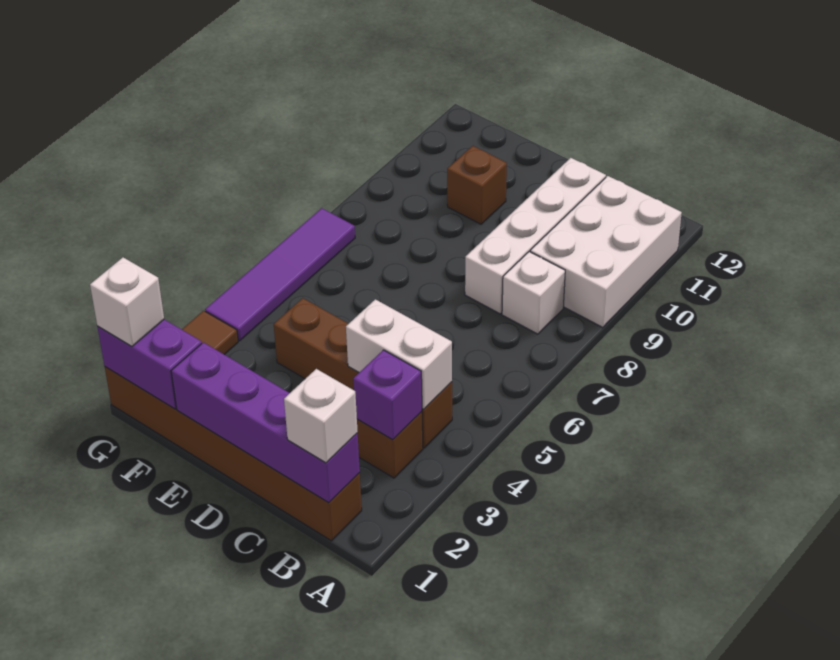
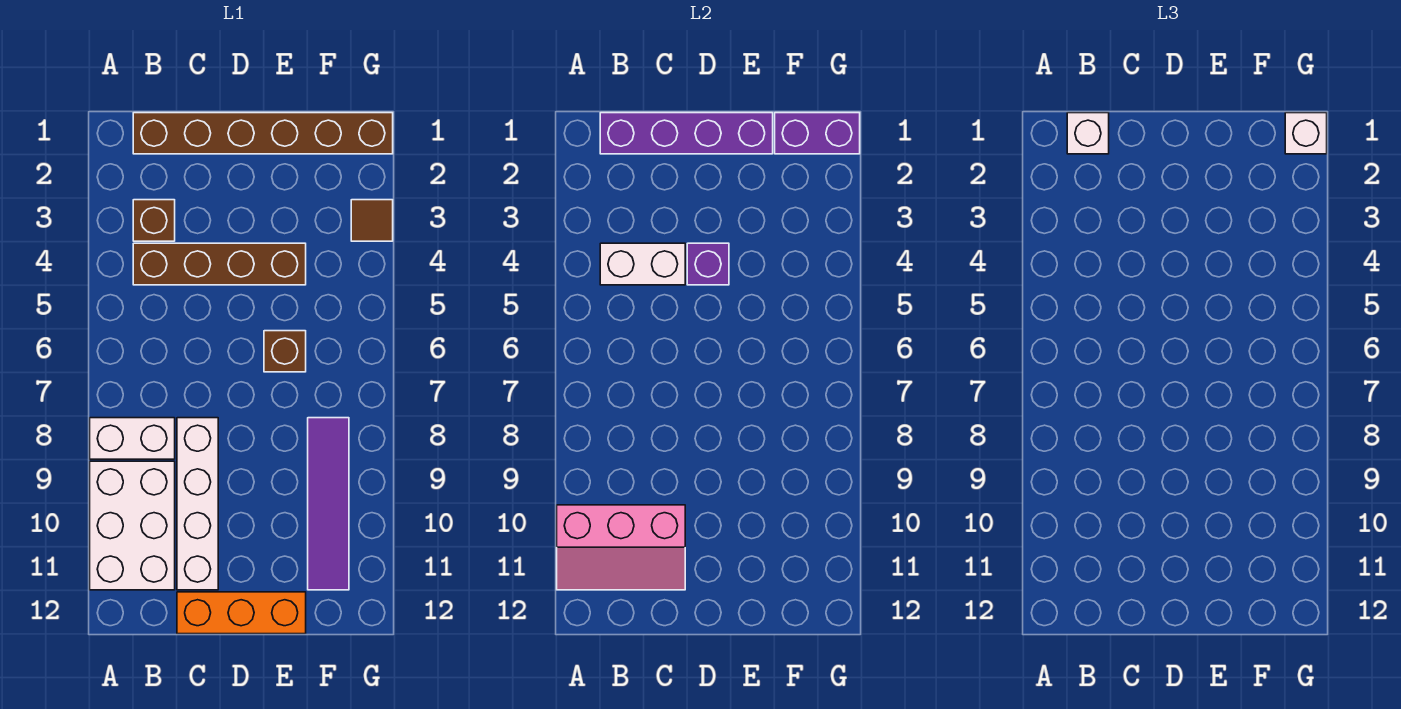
none -> pink slope A10:C11 level 2 top 10
purple brick B3 level 2 -> purple brick D4 level 2
white brick B8 level 1 -> white brick A8:B8 level 1
none -> orange brick C12:E12 level 1
brown brick E10 level 1 -> brown brick E6 level 1
purple tile G4:G7 level 1 -> purple tile F8:F11 level 1

